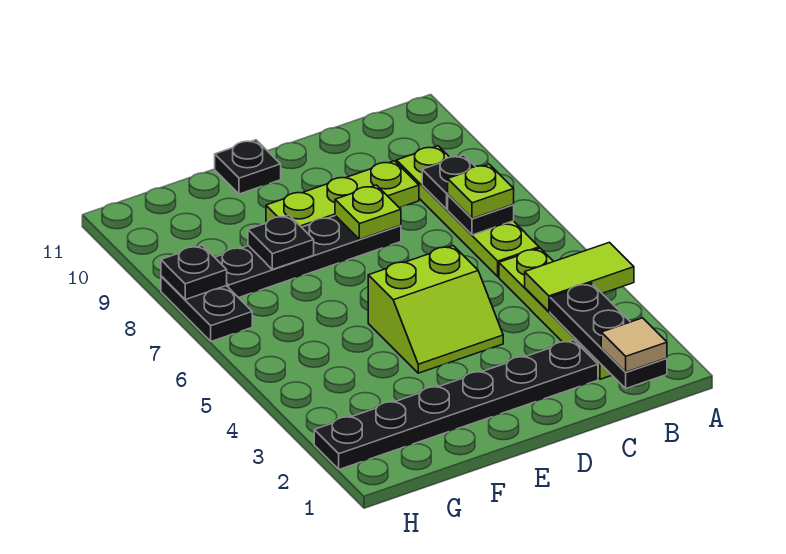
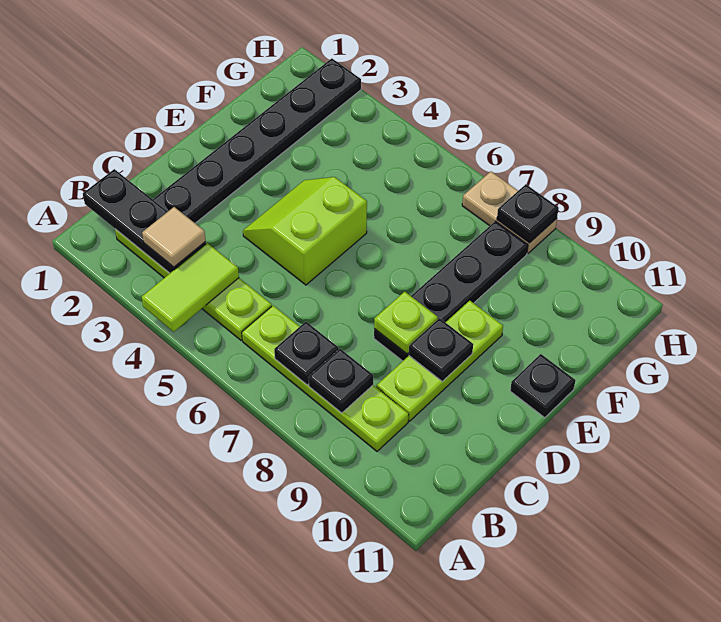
tan tile B1 level 3 -> tan tile B3 level 3
lime plate B7 level 3 -> none
black plate F8 level 2 -> black plate D9 level 2
black plate H7:H8 level 1 -> tan plate H7:H8 level 1

